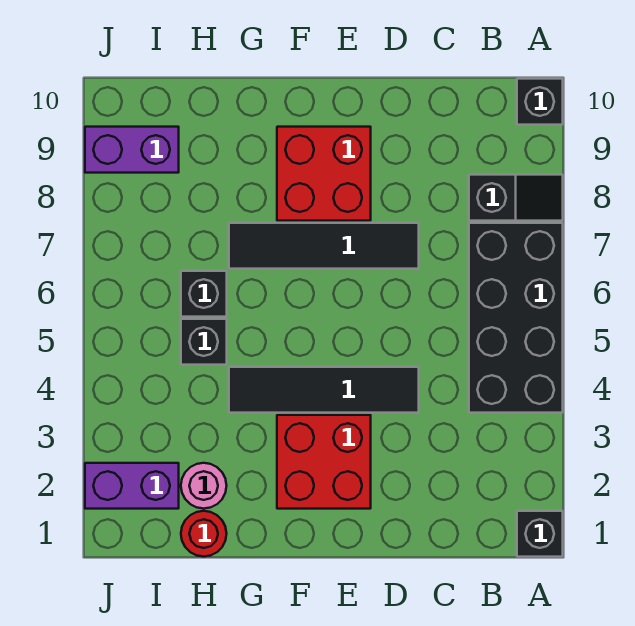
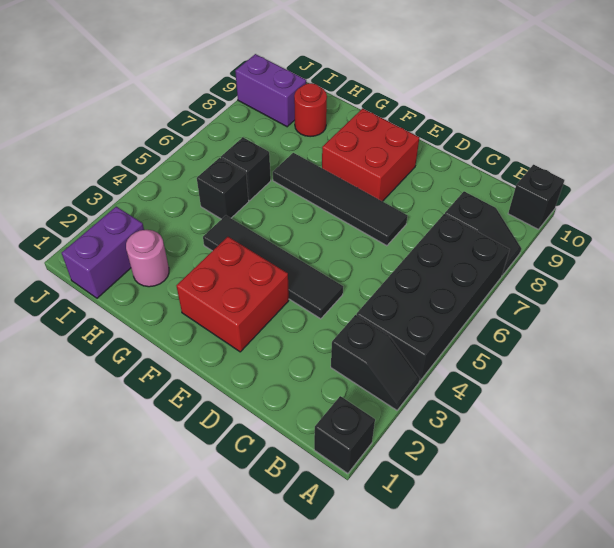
none -> black slope A3:B3 level 1 top B
red round brick H1 level 1 -> red round brick H9 level 1
purple brick I2:J2 level 1 -> purple brick I1:I2 level 1

